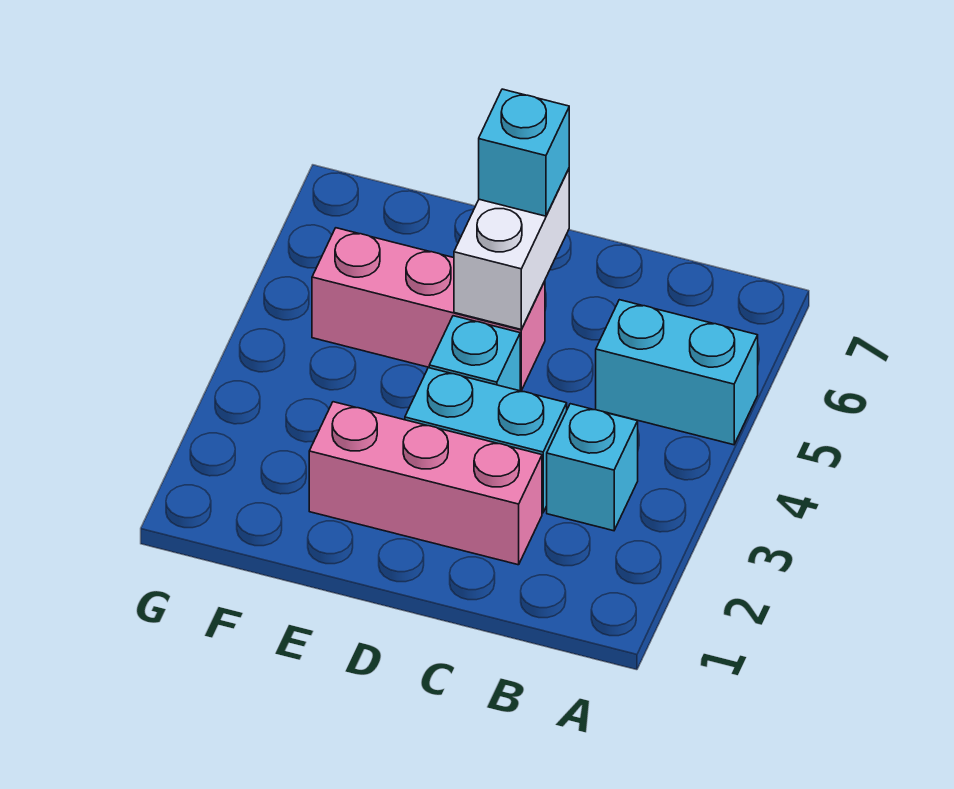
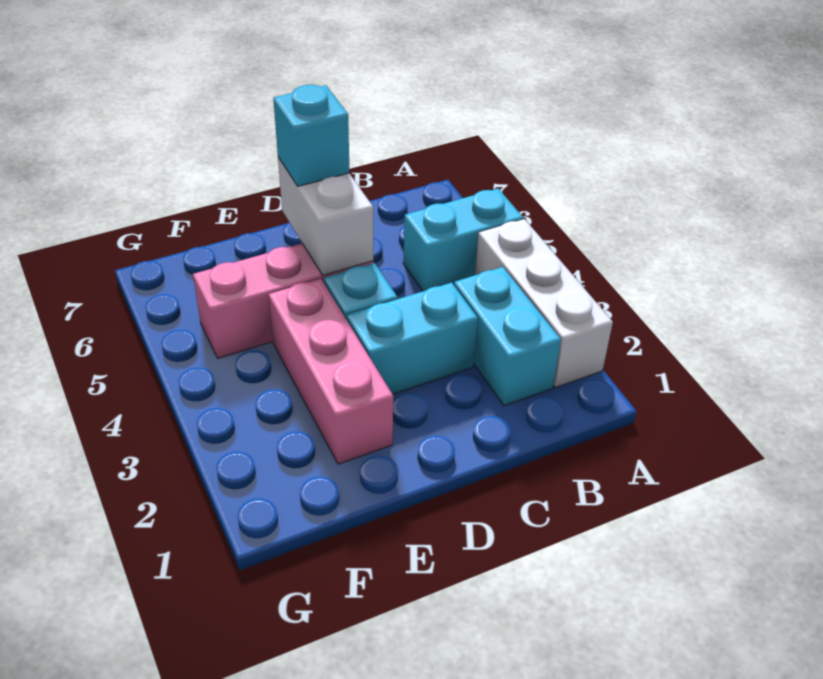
none -> white brick A2:A4 level 1
cyan brick B3 level 1 -> cyan brick B2:B3 level 1
pink brick C2:E2 level 1 -> pink brick E2:E4 level 1

